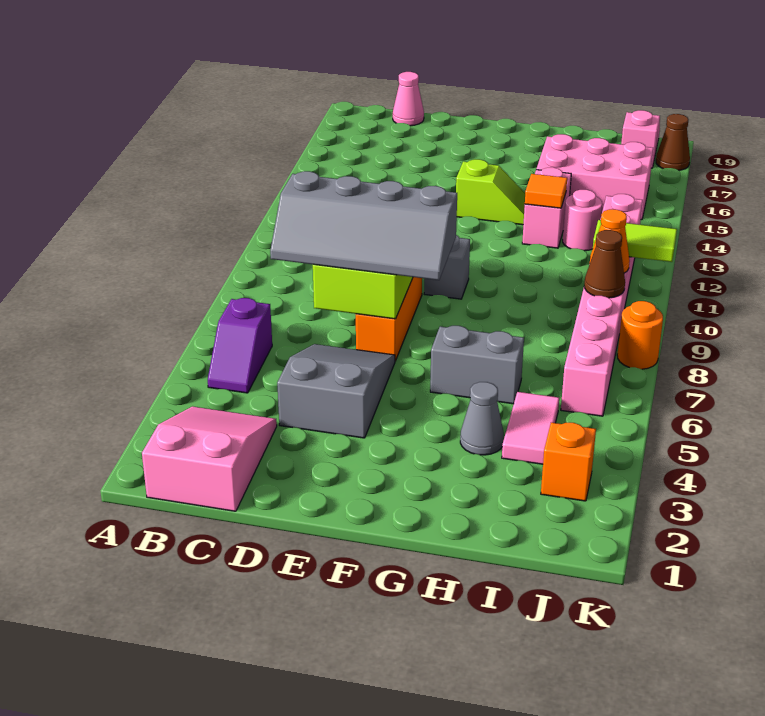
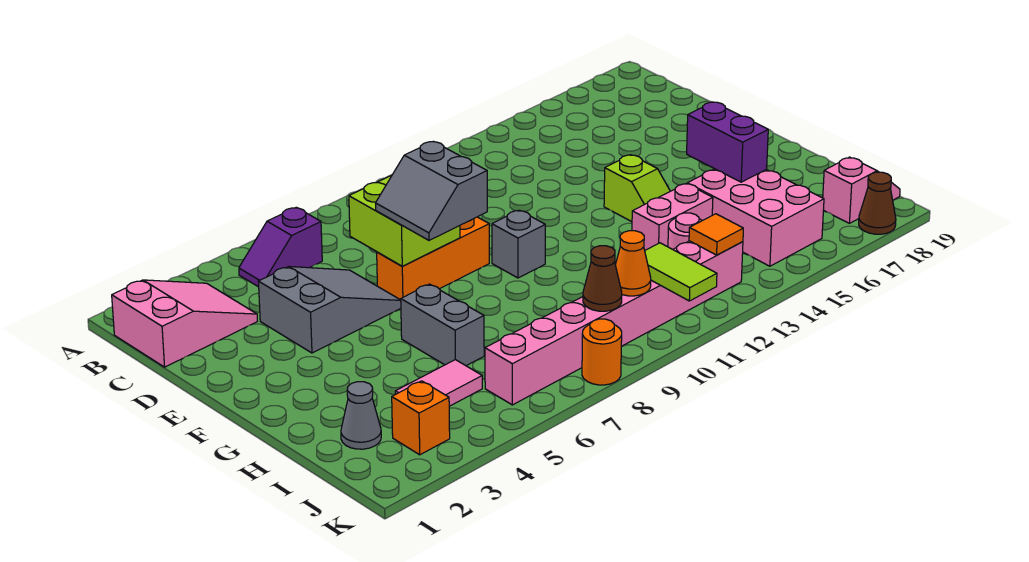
grey slope C7:F8 level 3 top 8 -> grey slope E7:F8 level 3 top 8
pink cone C19 level 1 -> none
none -> purple brick G16:H16 level 2
grey cone H4 level 1 -> grey cone I2 level 1
orange tile H13 level 2 -> orange tile J13 level 2

